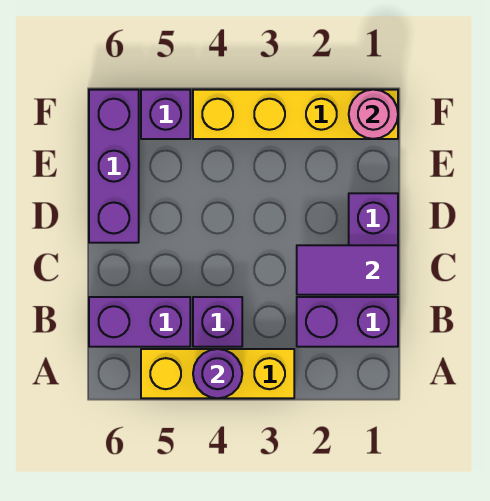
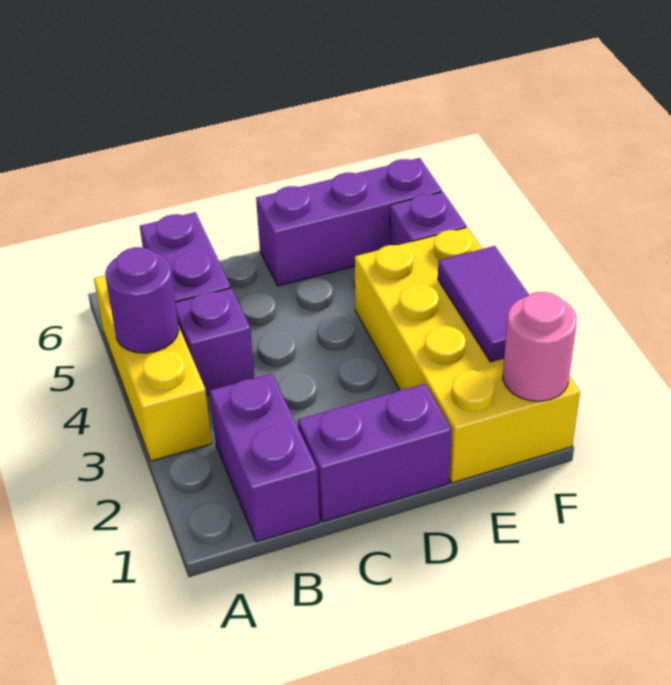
purple tile C1:C2 level 2 -> purple tile F2:F3 level 2
yellow brick F1:F4 level 1 -> yellow brick E1:F4 level 1

